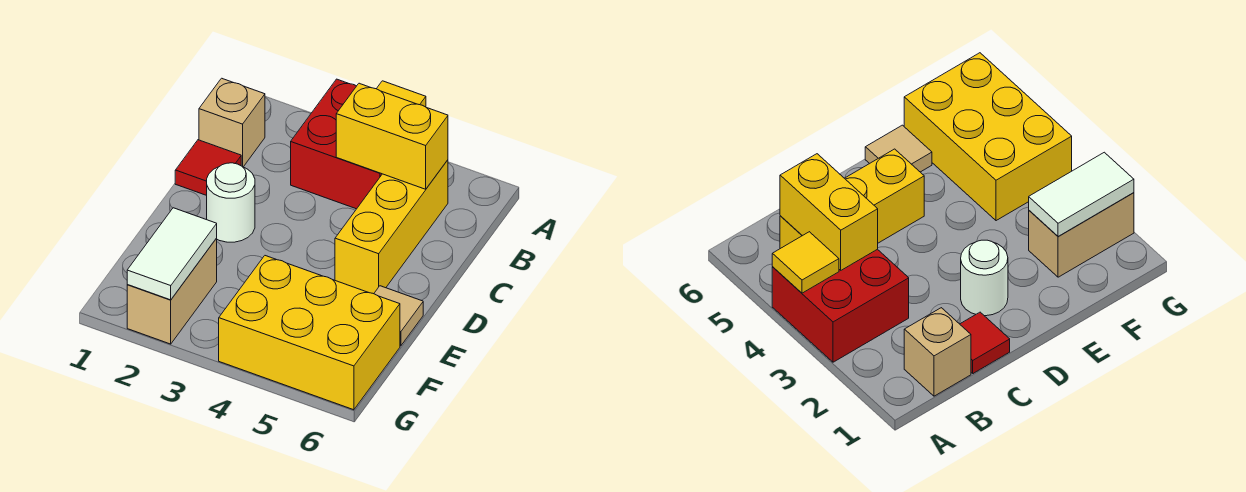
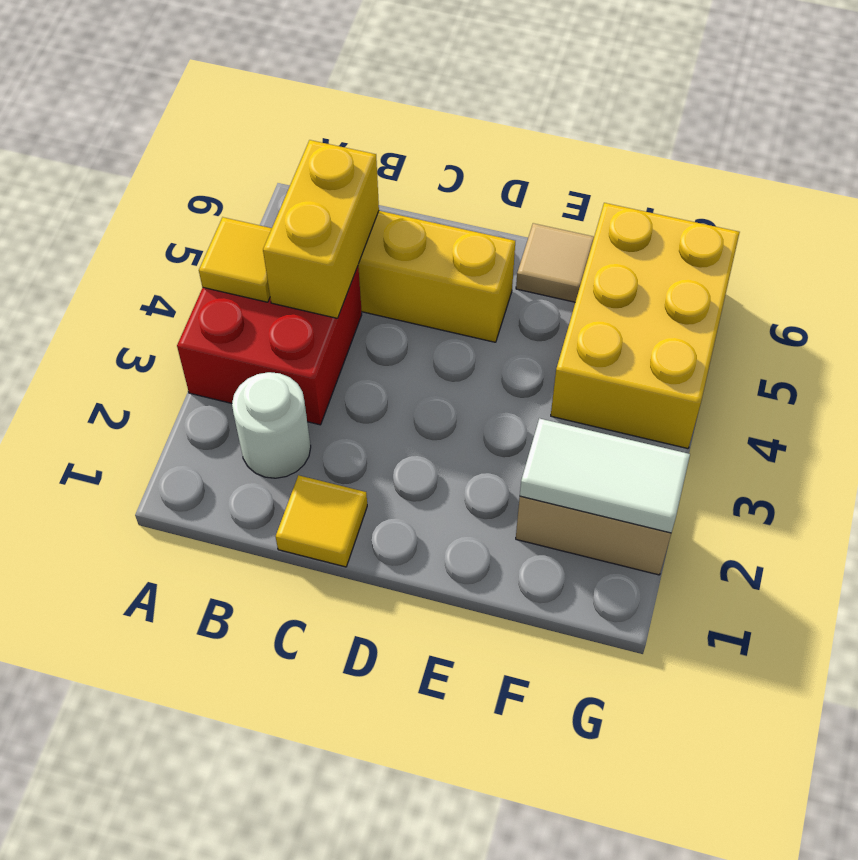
tan brick B1 level 1 -> none
red tile C1 level 1 -> yellow tile C1 level 1
white round brick D2 level 1 -> white round brick B2 level 1

